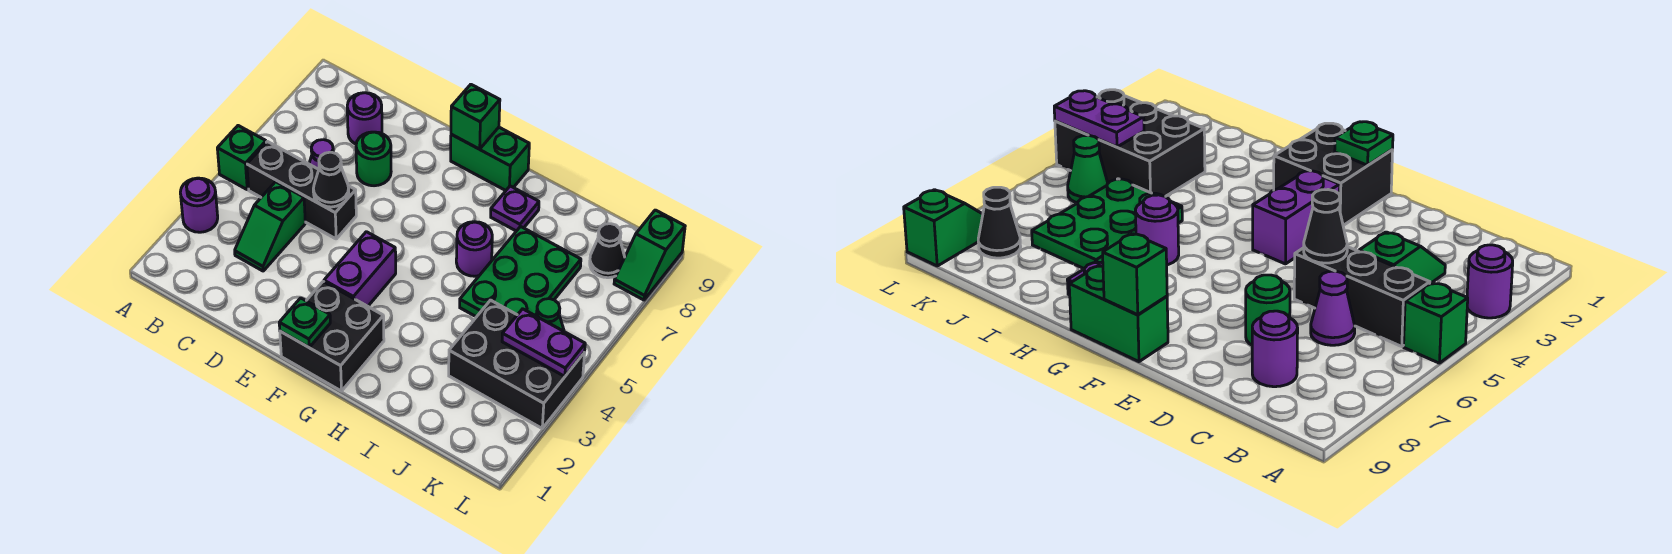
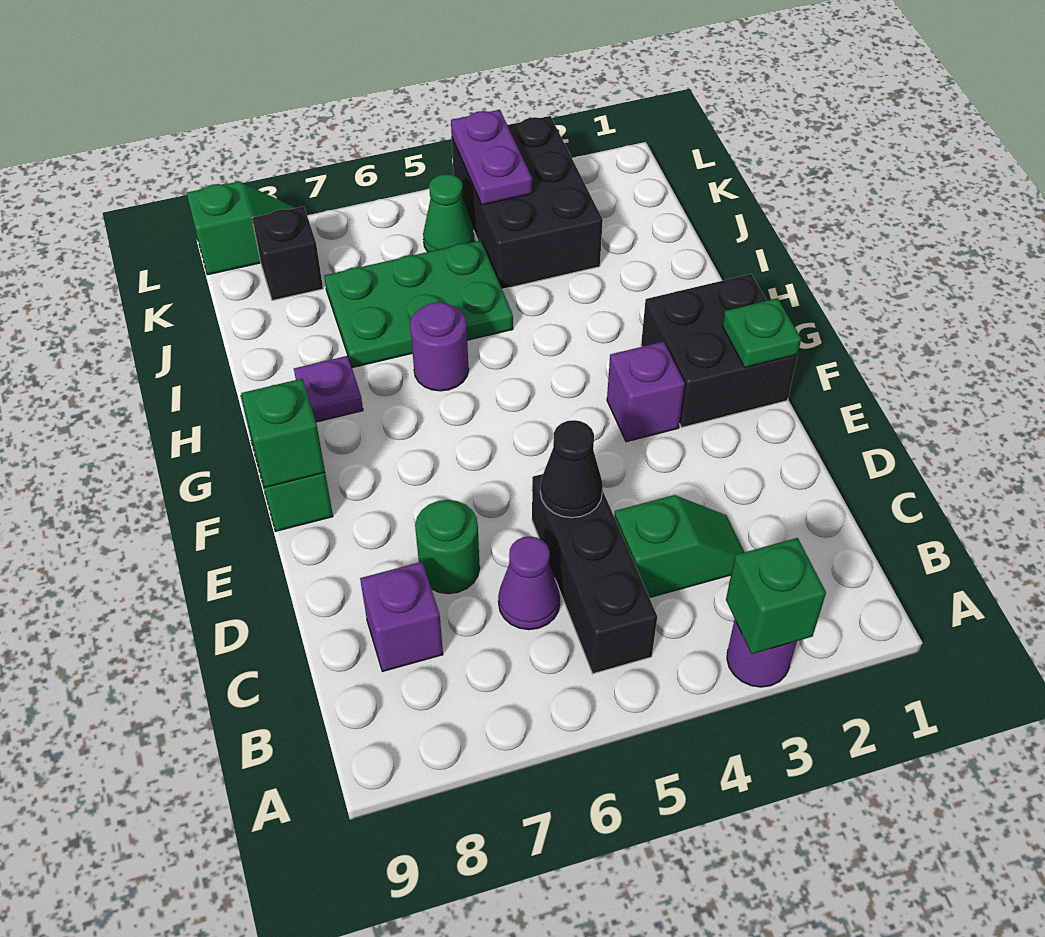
green brick A5 level 1 -> green brick A3 level 2
purple round brick C8 level 1 -> purple brick C8 level 1
purple brick F3:F4 level 1 -> purple brick F3 level 1
black cone K8 level 1 -> black brick K8 level 1

